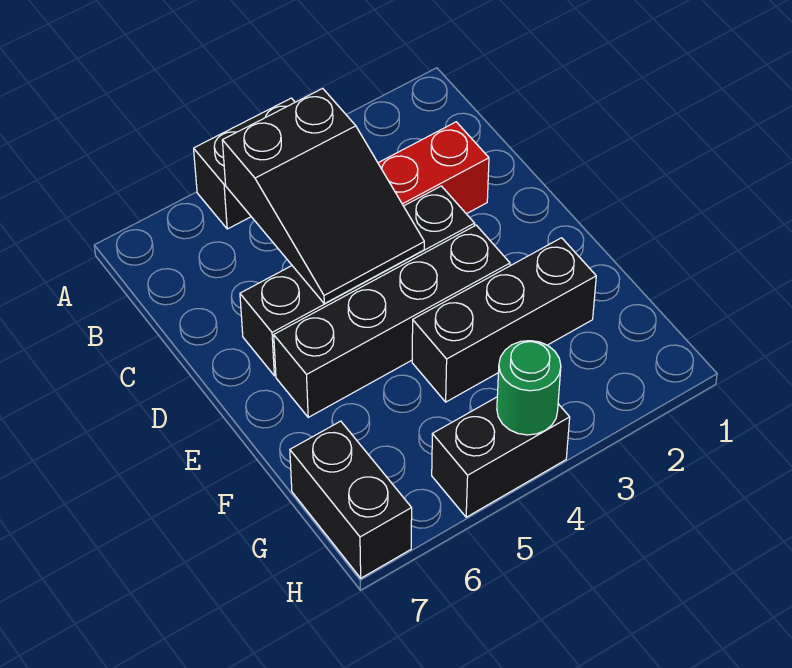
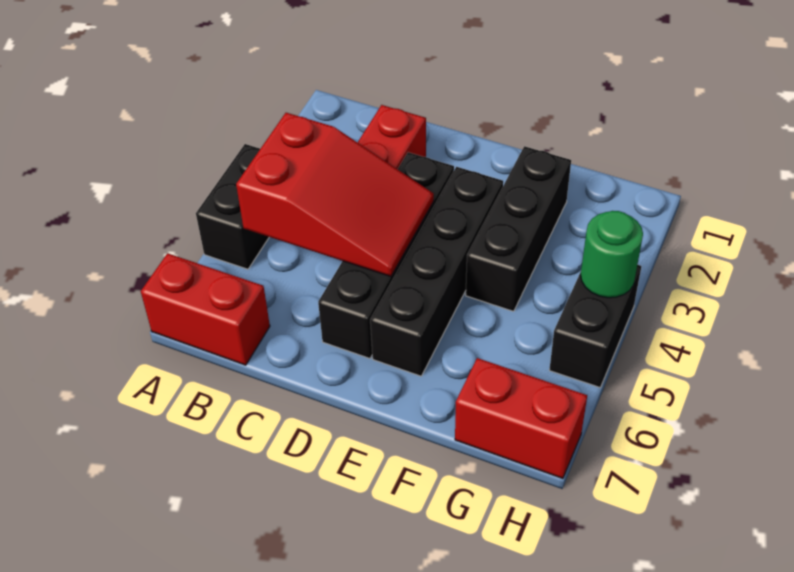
none -> red brick A7:B7 level 1
black slope B4:D5 level 2 top B -> red slope B4:D5 level 2 top B
black brick G7:H7 level 1 -> red brick G7:H7 level 1

